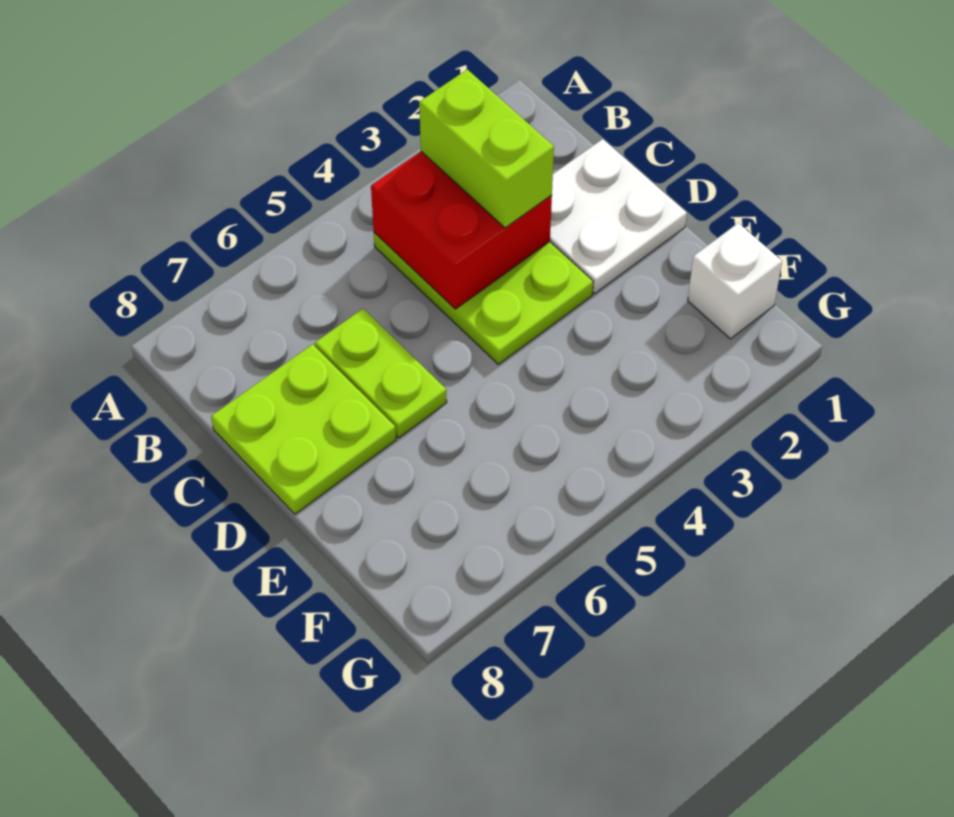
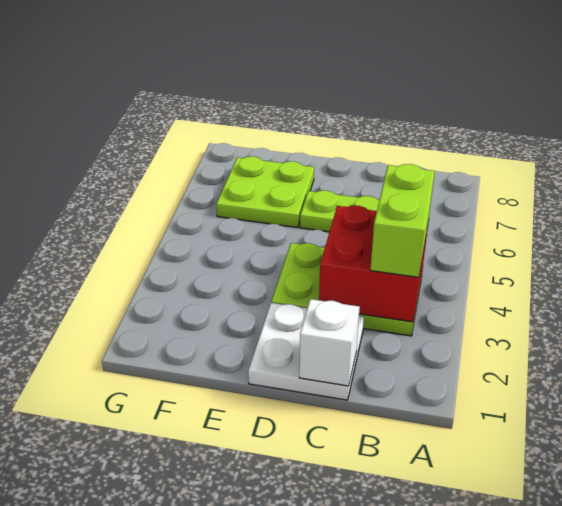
lime brick B3:C3 level 3 -> lime brick B3:B4 level 3
lime plate C7:D8 level 1 -> lime plate E6:F7 level 1
white brick F1 level 1 -> white brick C1 level 2

